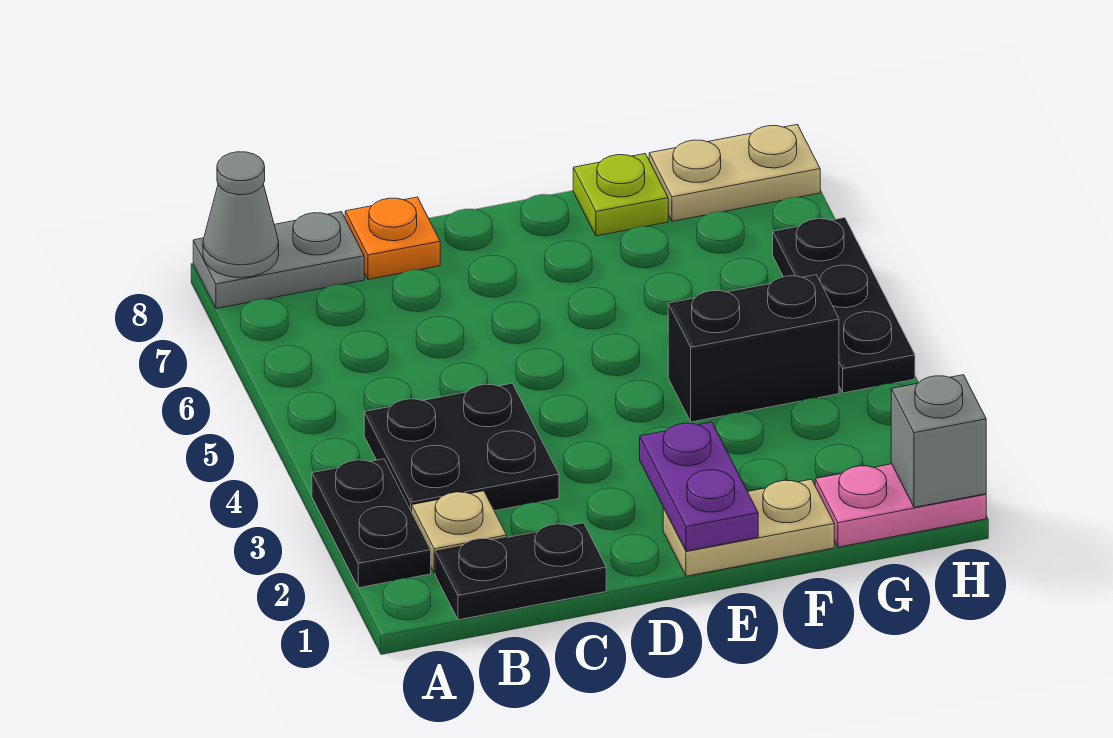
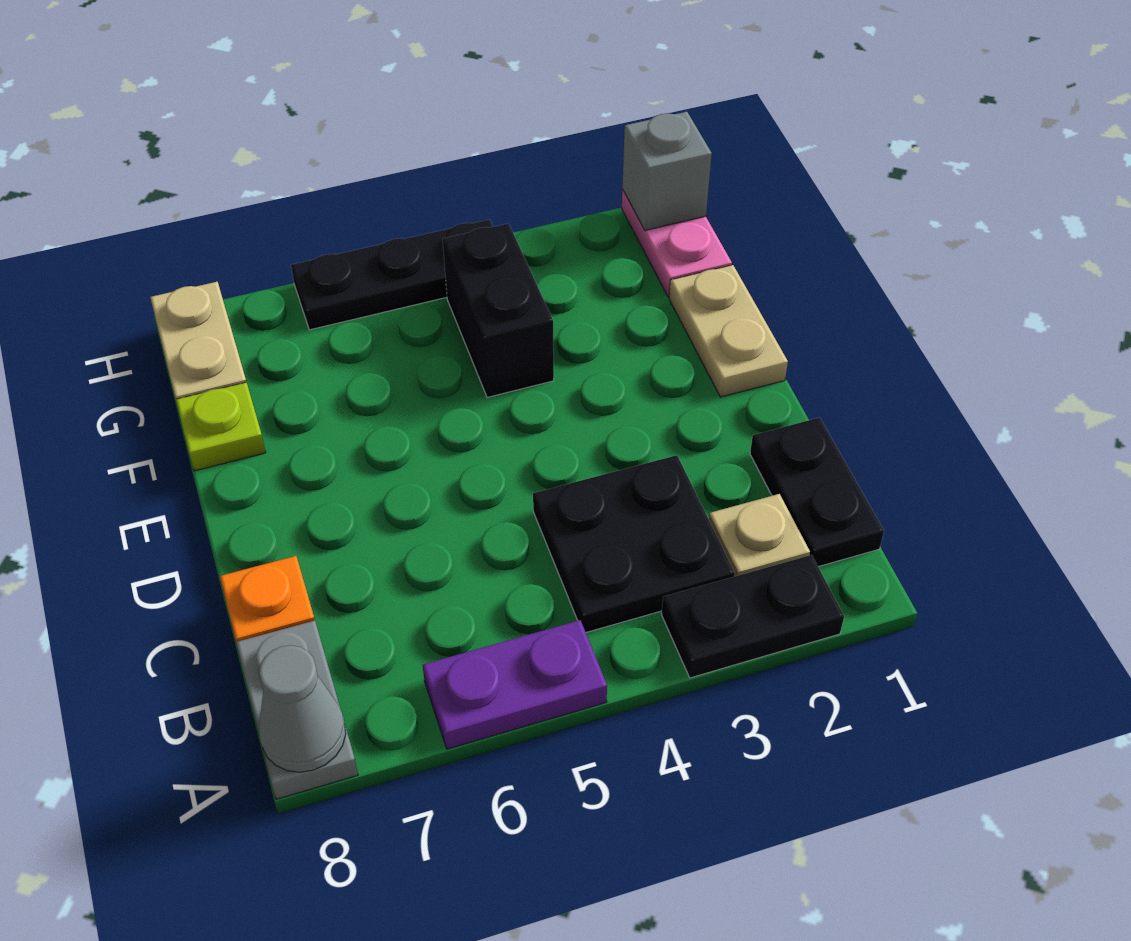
purple plate E1:E2 level 2 -> purple plate A5:A6 level 1

